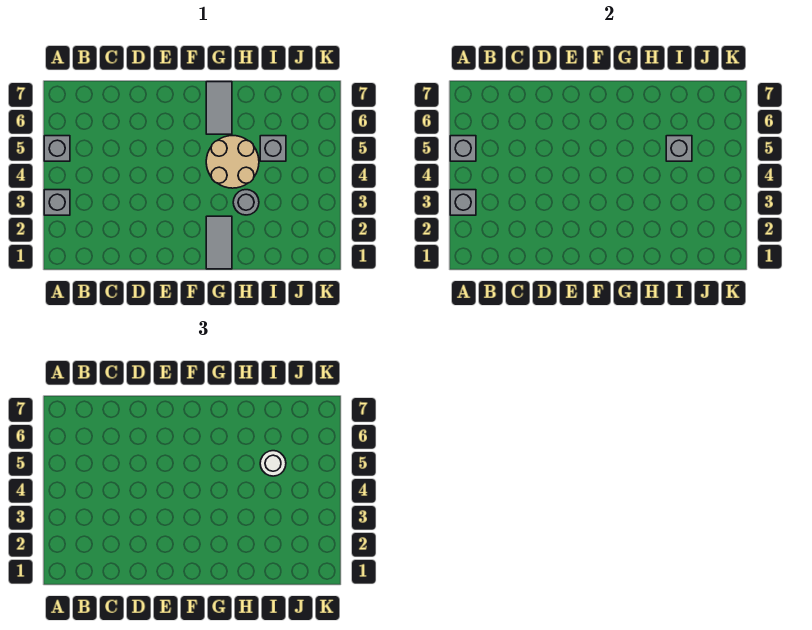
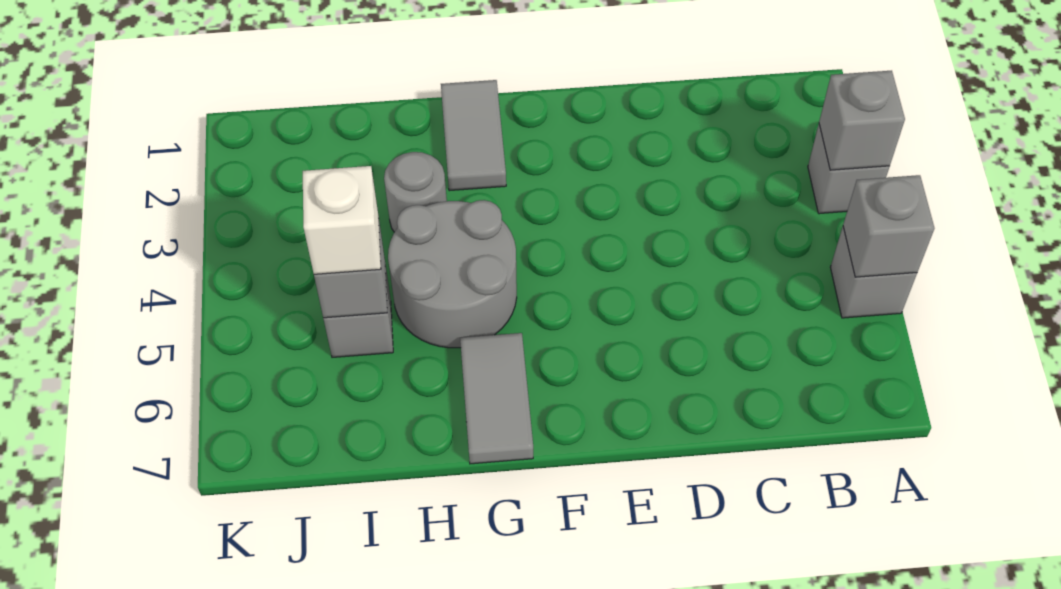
tan round brick G4:H5 level 1 -> grey round brick G4:H5 level 1
white round brick I5 level 3 -> white brick I5 level 3

